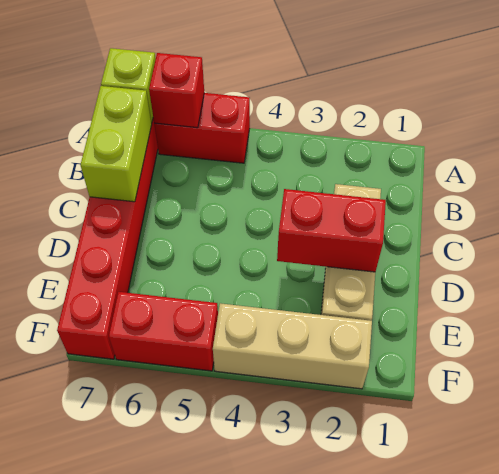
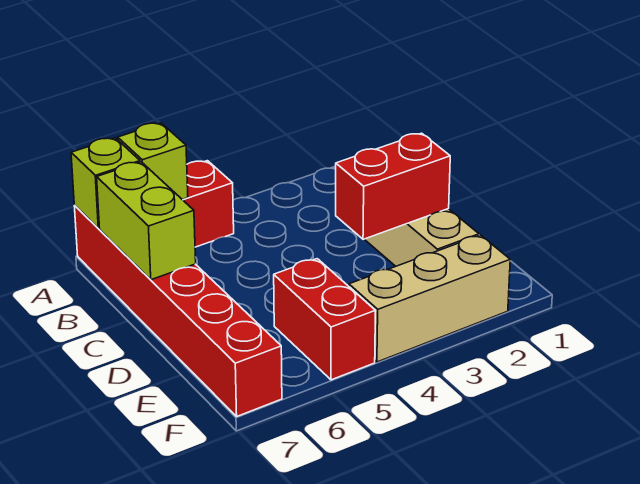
red brick A6 level 2 -> lime brick A6 level 2
red brick F5:F6 level 1 -> red brick E5:F5 level 1

